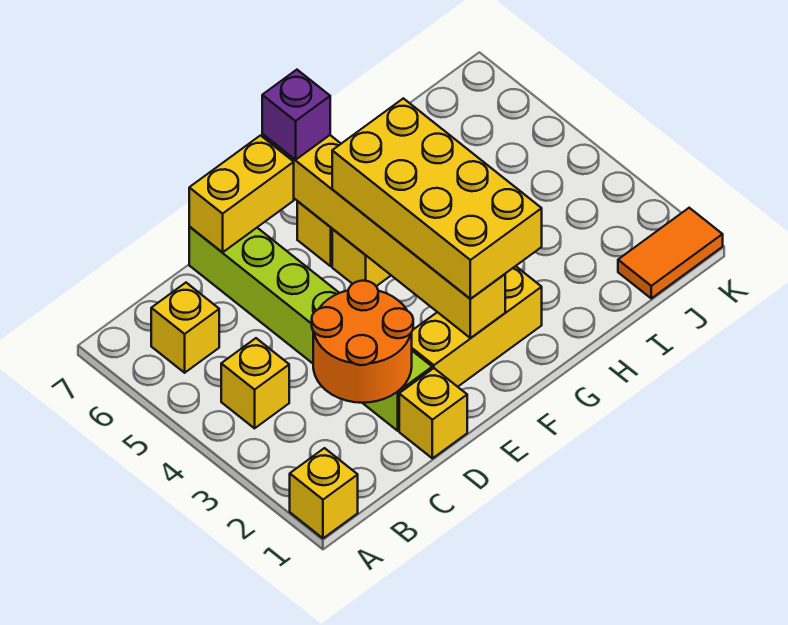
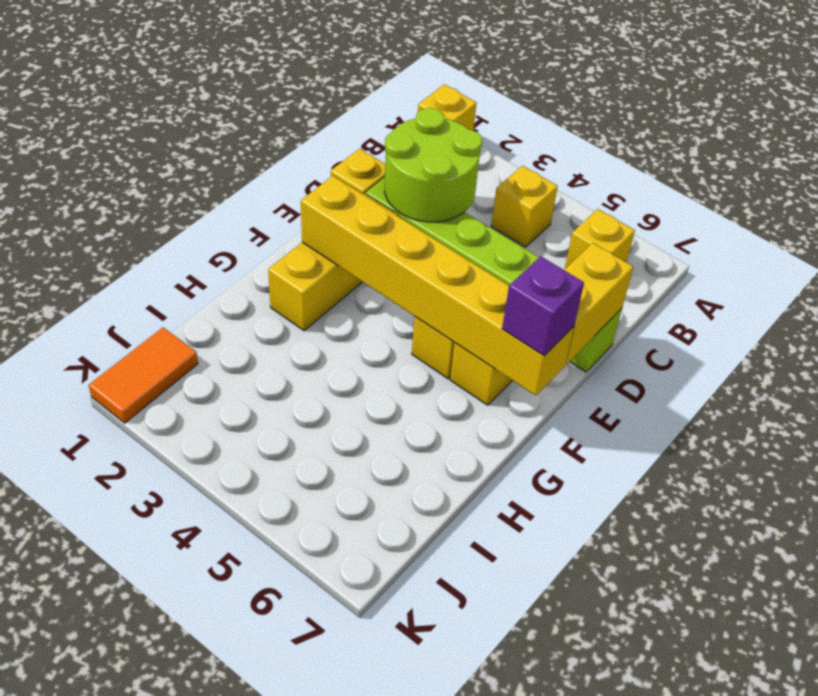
orange round brick C2:D3 level 2 -> lime round brick C2:D3 level 2
yellow brick F2:G5 level 3 -> none

